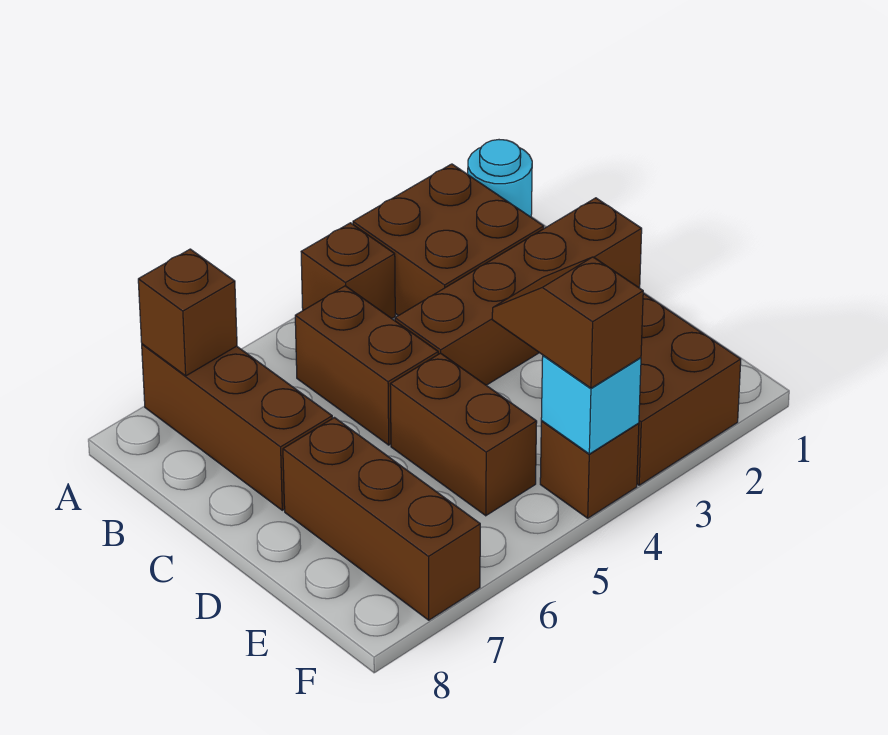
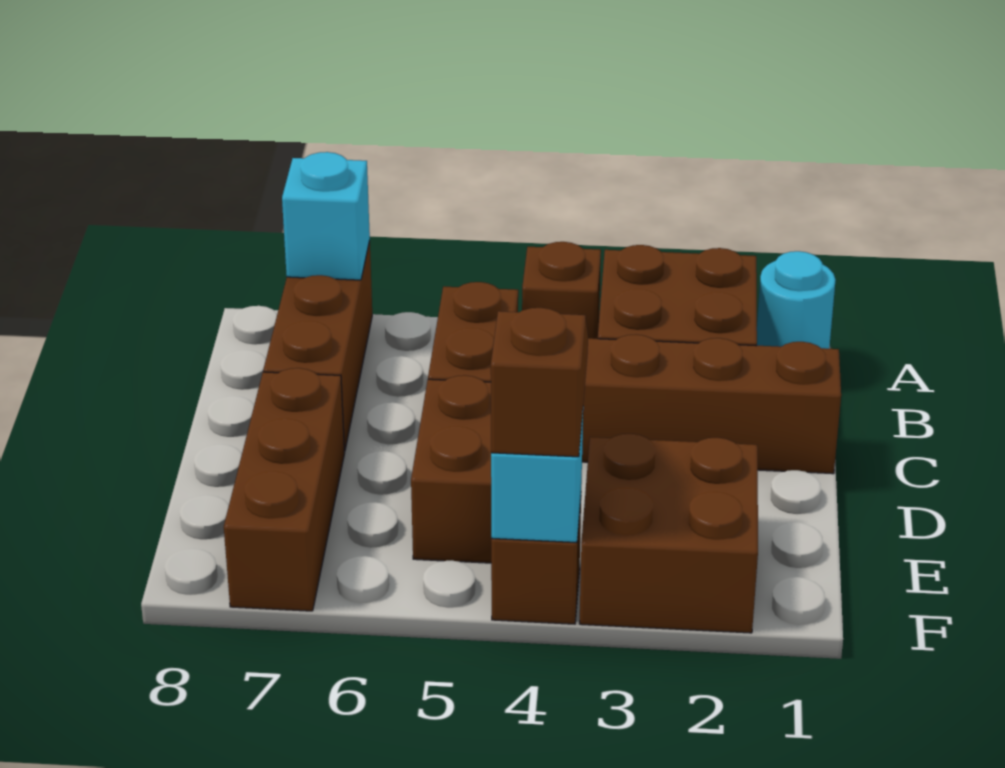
brown brick A7 level 2 -> cyan brick A7 level 2

